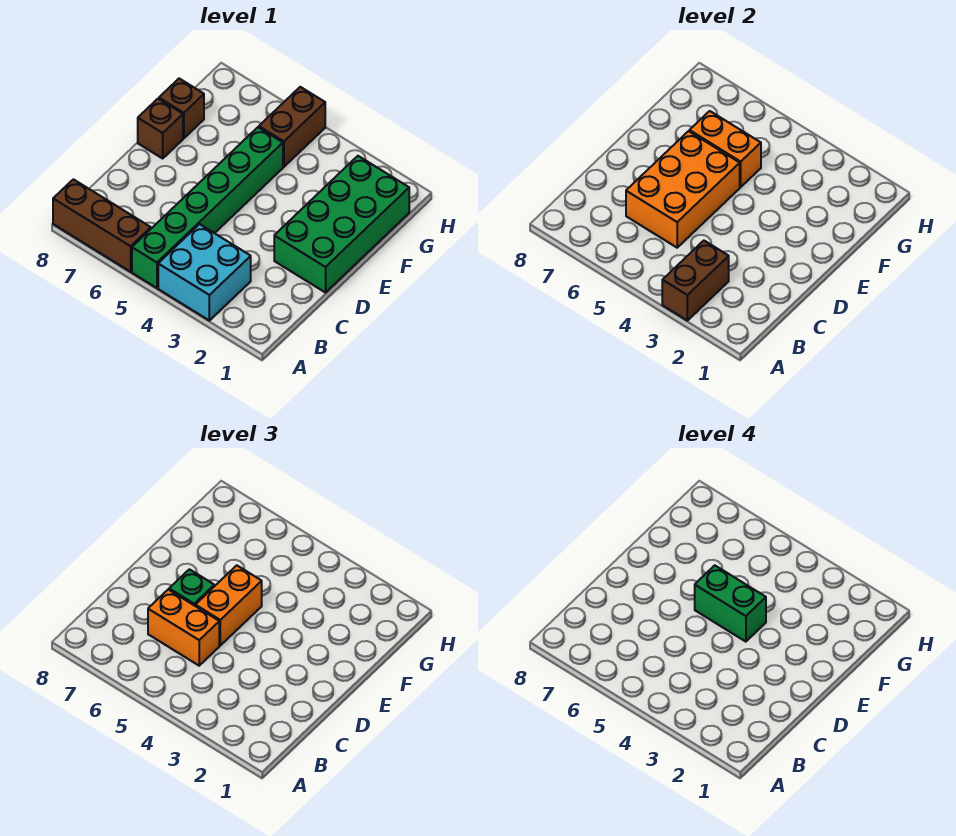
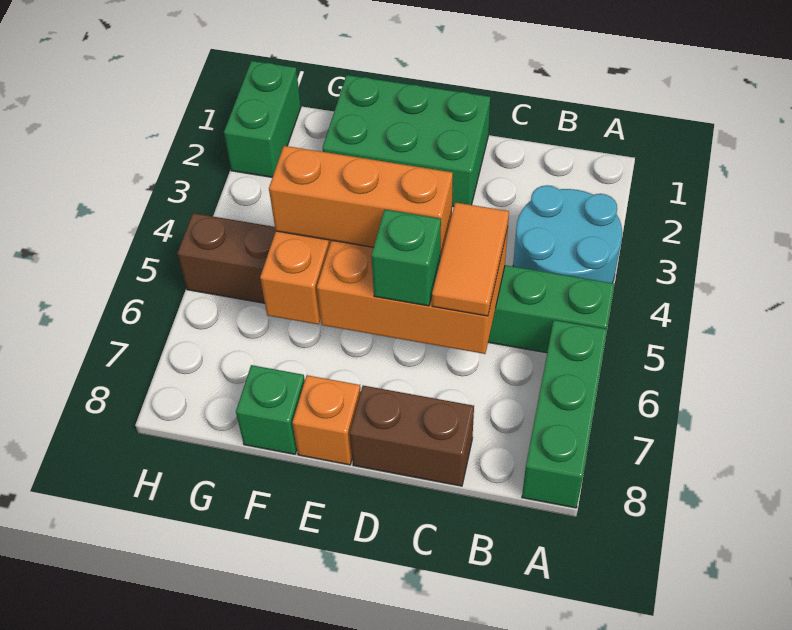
cyan brick A3:B4 level 1 -> cyan round brick A3:B4 level 1
brown brick A3:B3 level 2 -> brown brick C8:D8 level 1
brown brick A6:A8 level 1 -> green brick A6:A8 level 1
orange brick C5:C6 level 3 -> orange tile C5:C6 level 3
green brick D1:G2 level 1 -> green brick D1:F2 level 1
orange brick D5:E5 level 3 -> orange brick D5:F5 level 3
green brick E4:E5 level 4 -> green brick H1:H2 level 1
brown brick E8 level 1 -> orange brick E8 level 1
brown brick F8 level 1 -> green brick F8 level 1

